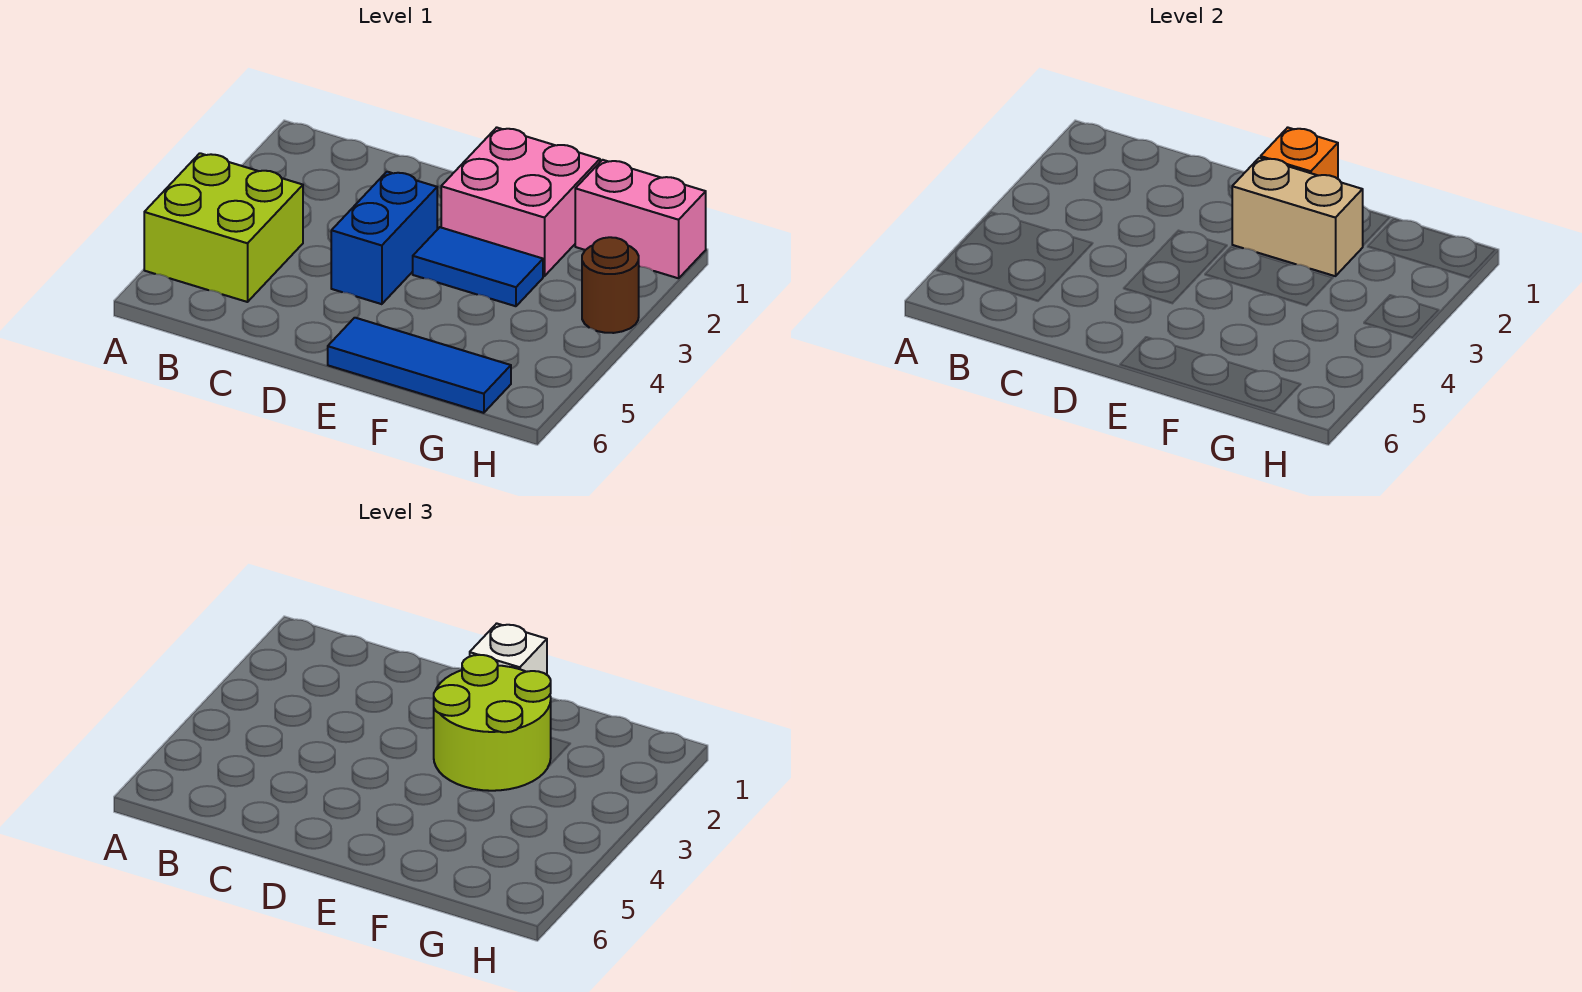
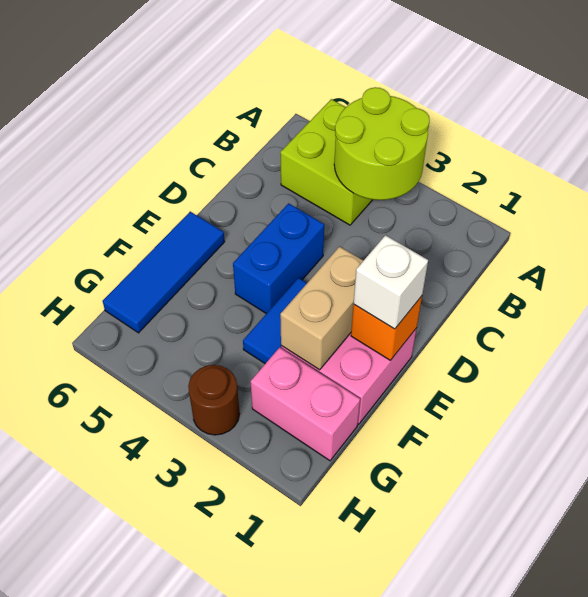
blue brick D3:D4 level 1 -> blue brick D4:E4 level 1
lime round brick E2:F3 level 3 -> lime round brick A3:B4 level 2
pink brick G1:H1 level 1 -> pink brick G1:G2 level 1

